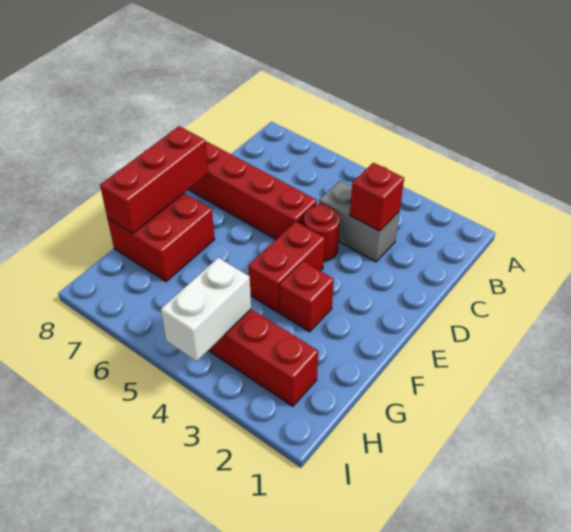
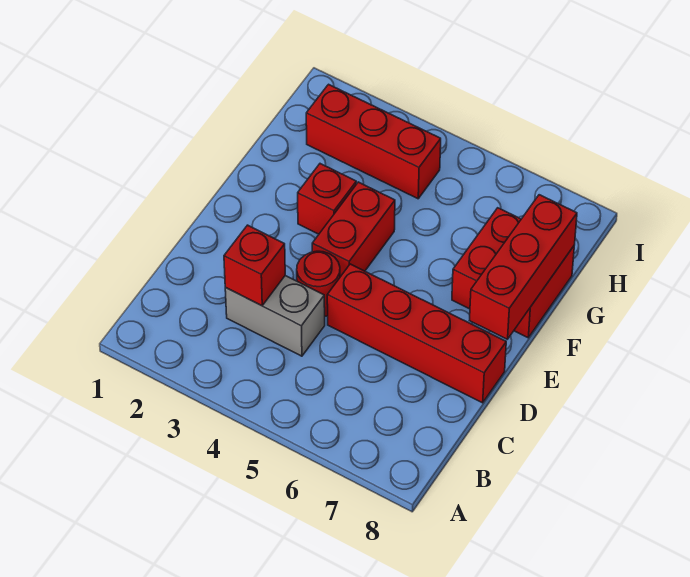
white brick H4:I4 level 2 -> none

